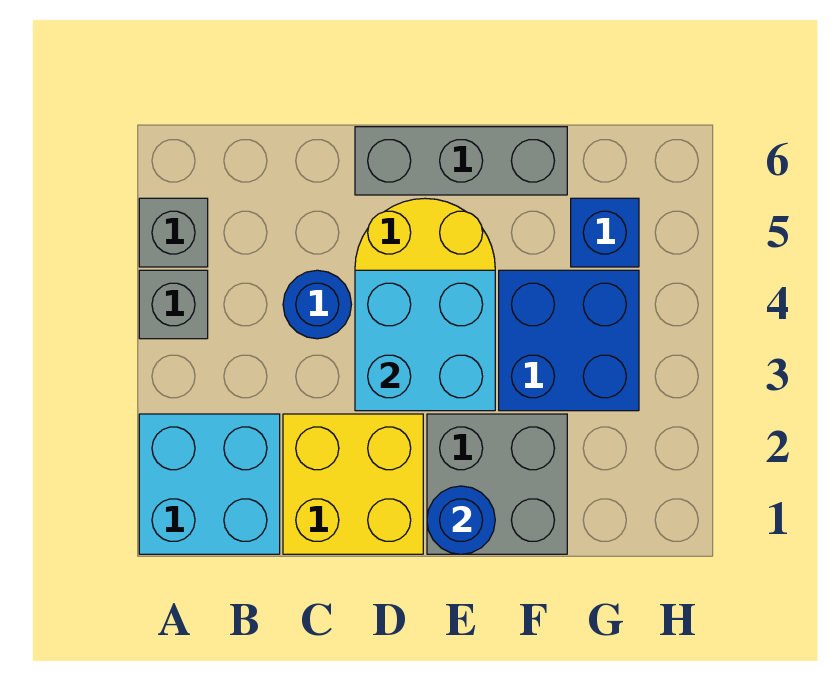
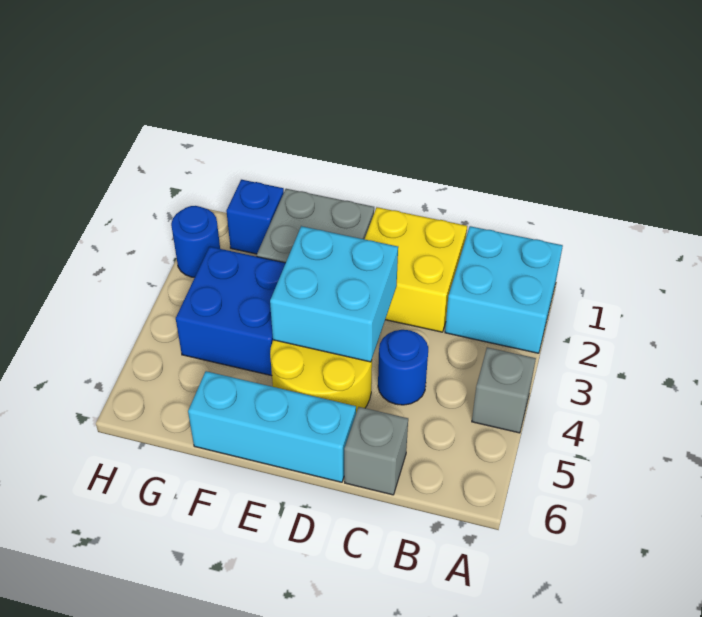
grey brick A5 level 1 -> grey brick C6 level 1
grey brick D6:F6 level 1 -> cyan brick D6:F6 level 1
blue round brick E1 level 2 -> blue round brick H2 level 1
blue brick G5 level 1 -> blue brick G1 level 1

